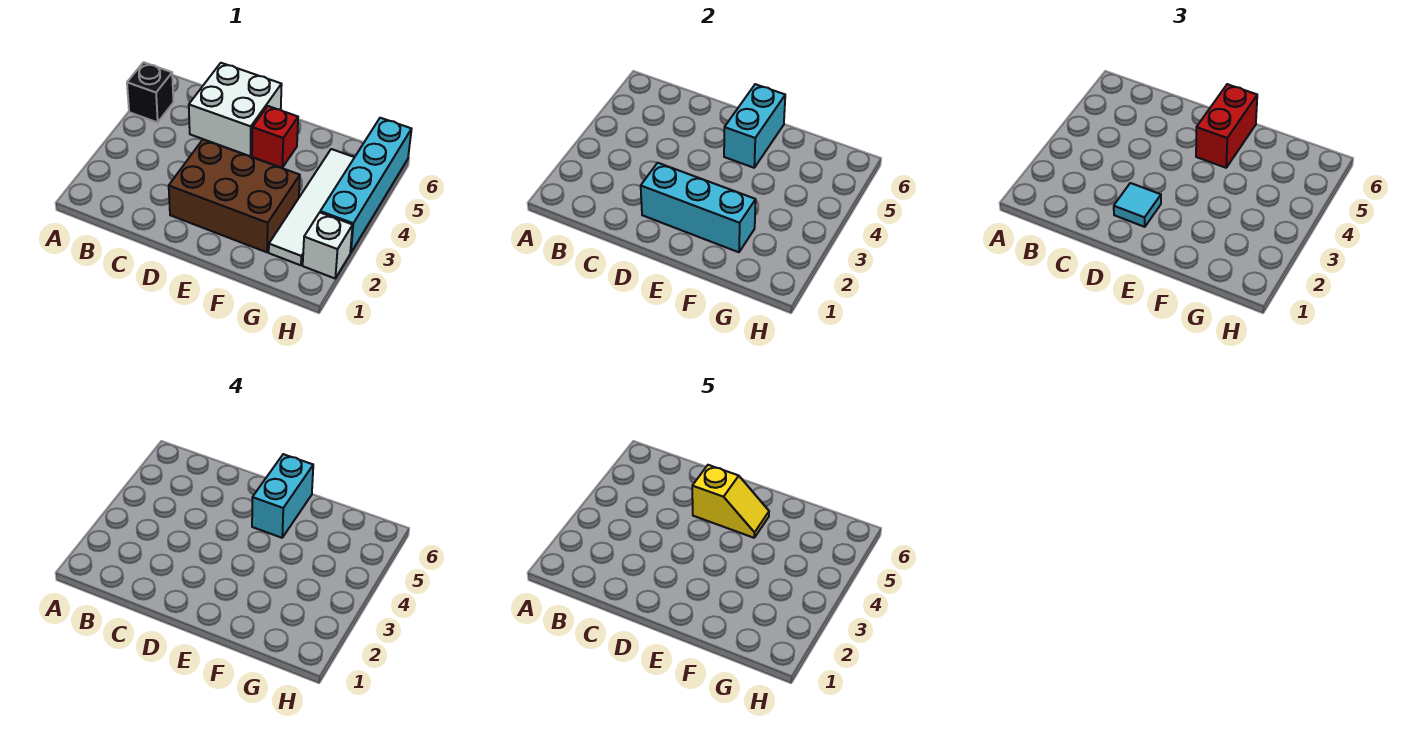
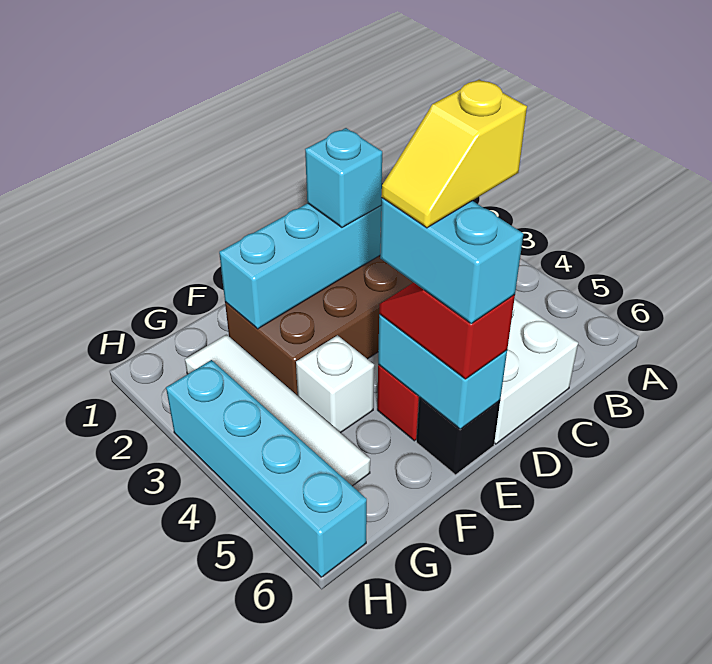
black brick A5 level 1 -> black brick E6 level 1
cyan tile D2 level 3 -> cyan brick D2 level 3
red brick E5:E6 level 3 -> red slope E5:E6 level 3 top 6
white brick H2 level 1 -> white brick F4 level 1

